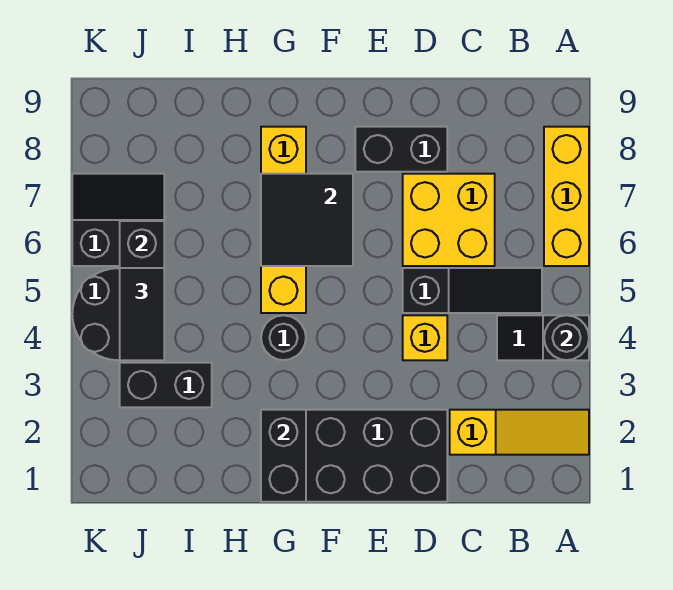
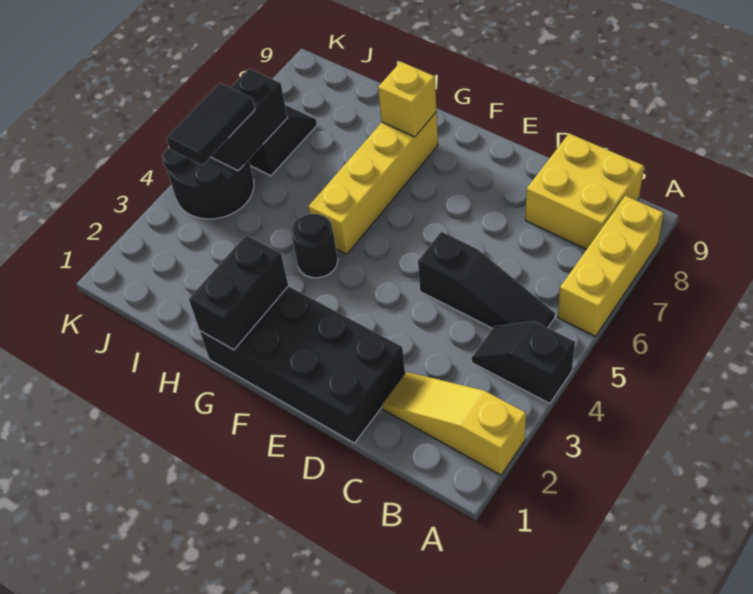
yellow slope A2:C2 level 1 top C -> yellow slope A2:C2 level 1 top A
black round brick A4 level 2 -> none
yellow brick C6:D7 level 1 -> yellow brick B8:C9 level 1
yellow brick D4 level 1 -> yellow brick G8 level 2
black brick D8:E8 level 1 -> none
black tile F6:G7 level 2 -> none
black brick I3:J3 level 1 -> none

